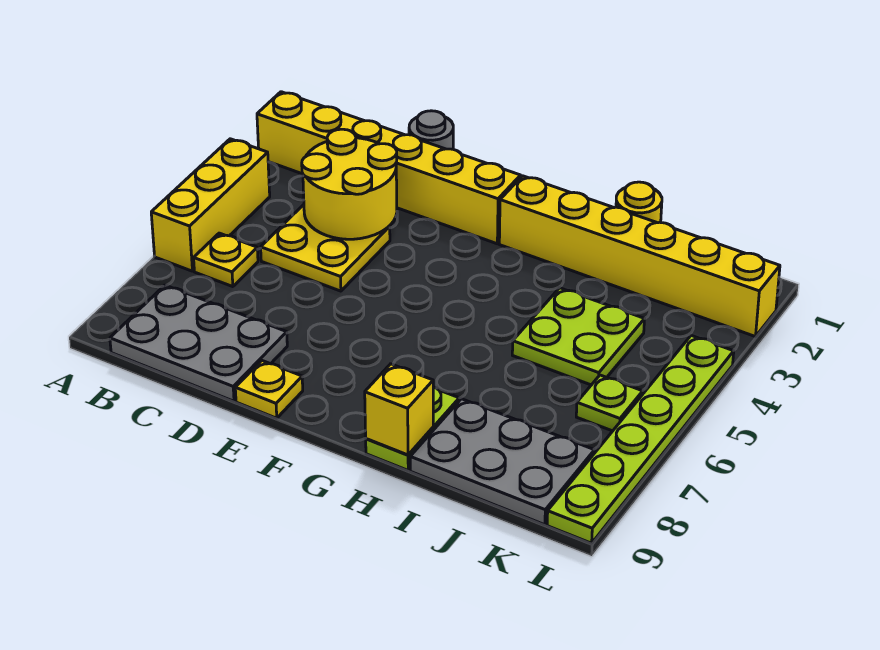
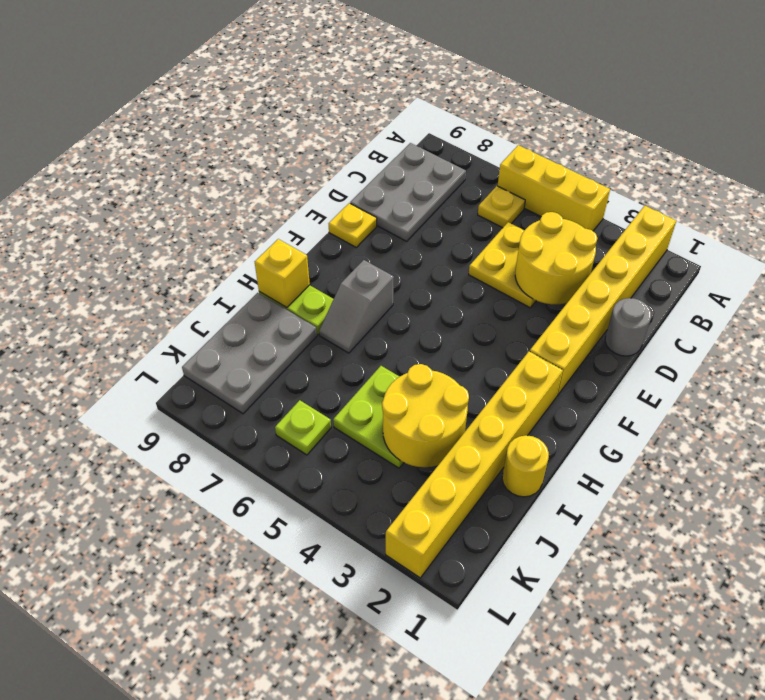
none -> grey slope G7:H7 level 1 top G
none -> yellow round brick I3:J4 level 2
lime plate L4:L9 level 1 -> none

